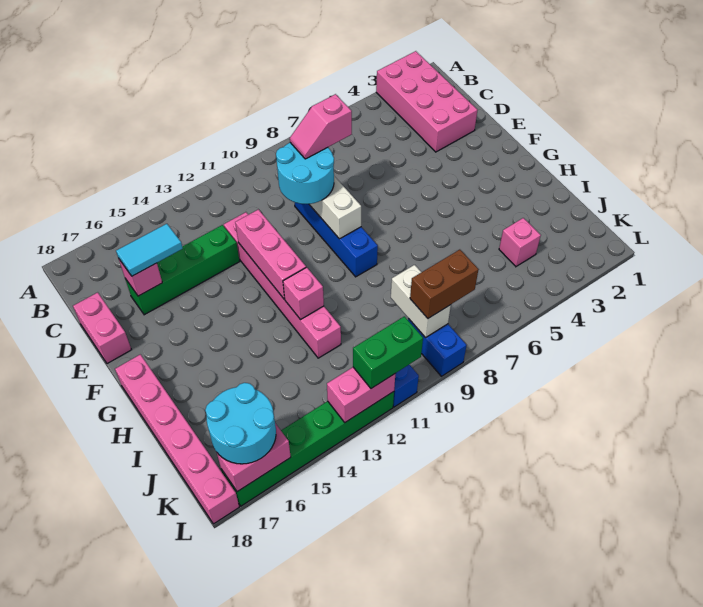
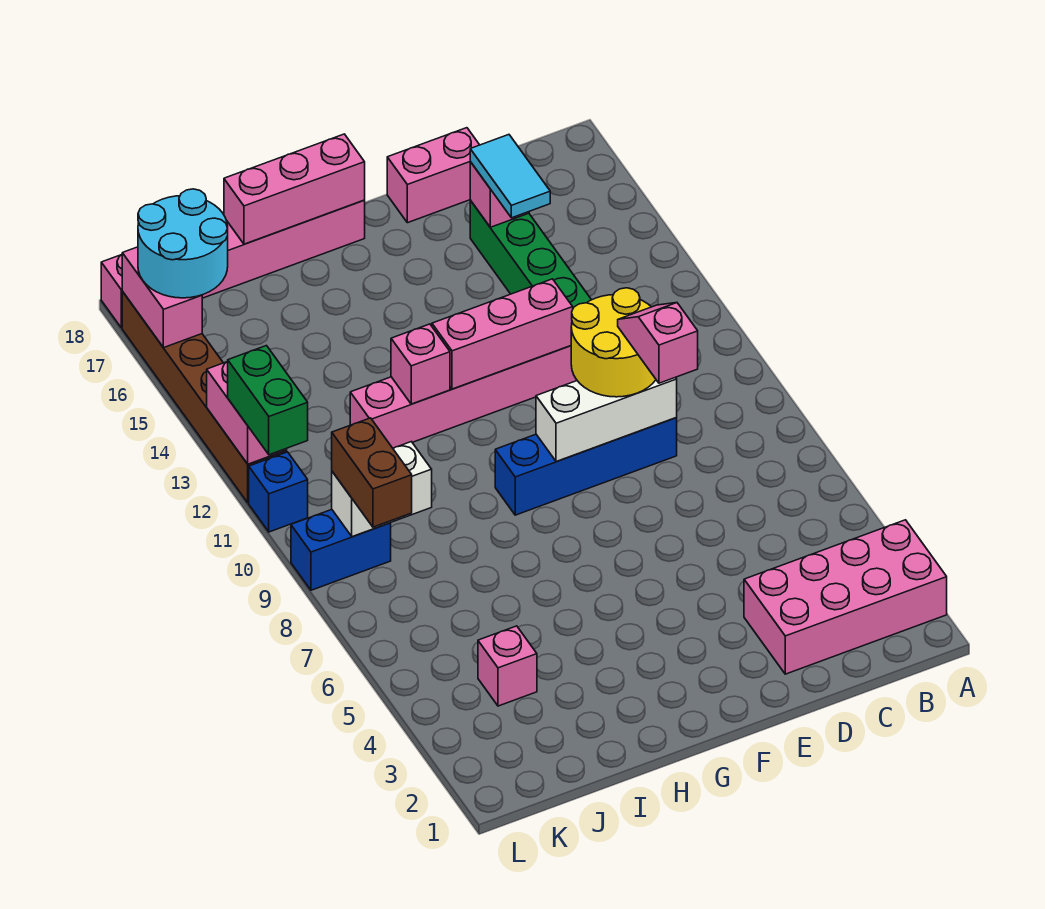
cyan round brick D9:E10 level 3 -> yellow round brick D9:E10 level 3
none -> pink brick G18:I18 level 2
green brick L12:L17 level 1 -> brown brick L12:L17 level 1

